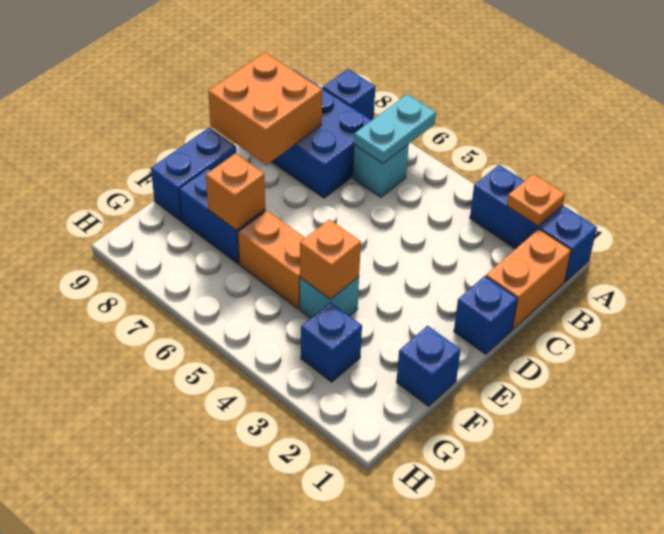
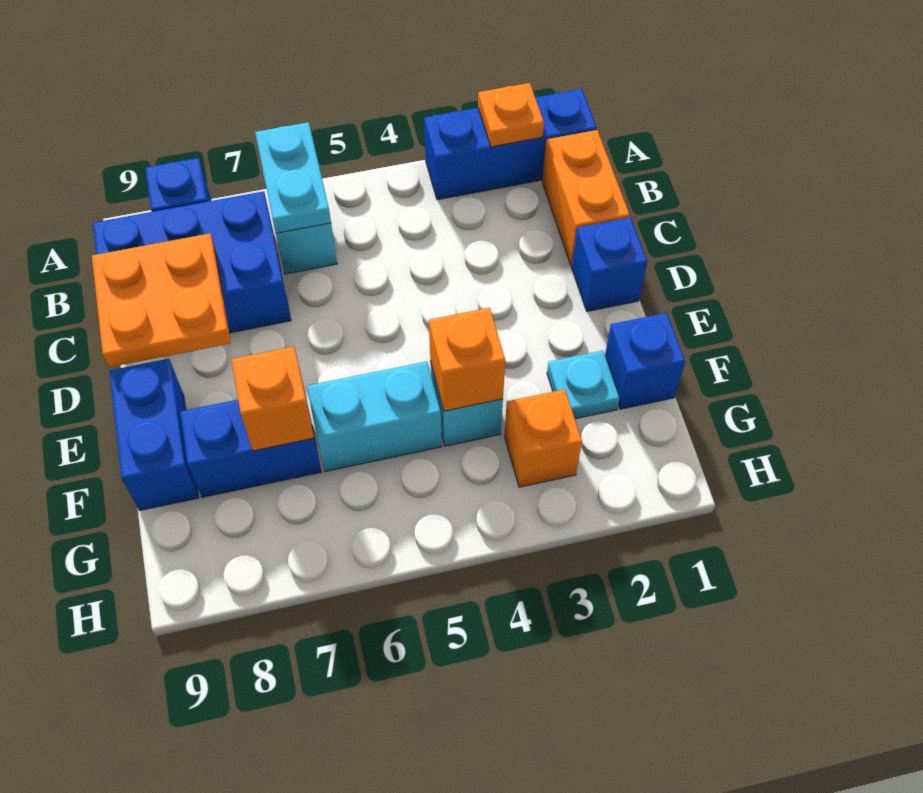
orange brick C8:D9 level 2 -> orange plate C8:D9 level 2
none -> cyan plate F2 level 1
orange brick F5:F6 level 1 -> cyan brick F5:F6 level 1
blue brick G3 level 1 -> orange brick G3 level 1

